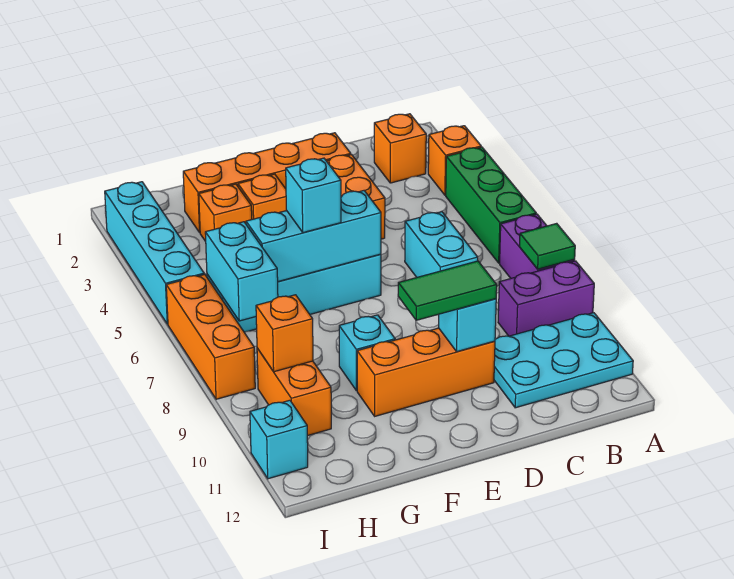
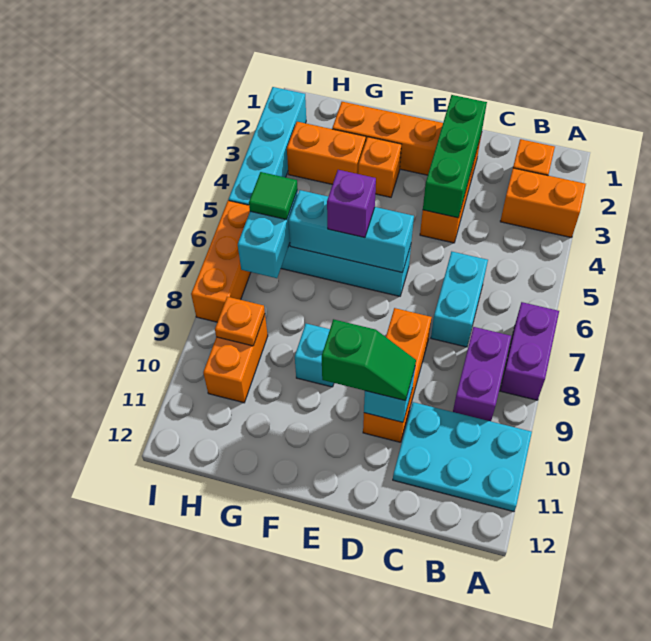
orange brick A3 level 1 -> orange brick A3:B3 level 1
green brick A4:A6 level 1 -> green brick D2:D4 level 2
green tile A8 level 2 -> green tile H6 level 3
purple brick A9:B9 level 1 -> purple brick B8:B9 level 1
orange brick D10:F10 level 1 -> orange brick D8:D10 level 1
green tile D10:E10 level 3 -> green slope D10:E10 level 3 top E
cyan brick F6 level 3 -> purple brick F6 level 3
orange brick G3 level 1 -> orange brick G3:H3 level 1
orange brick H9 level 2 -> orange plate H9 level 2
cyan brick I11 level 1 -> none

